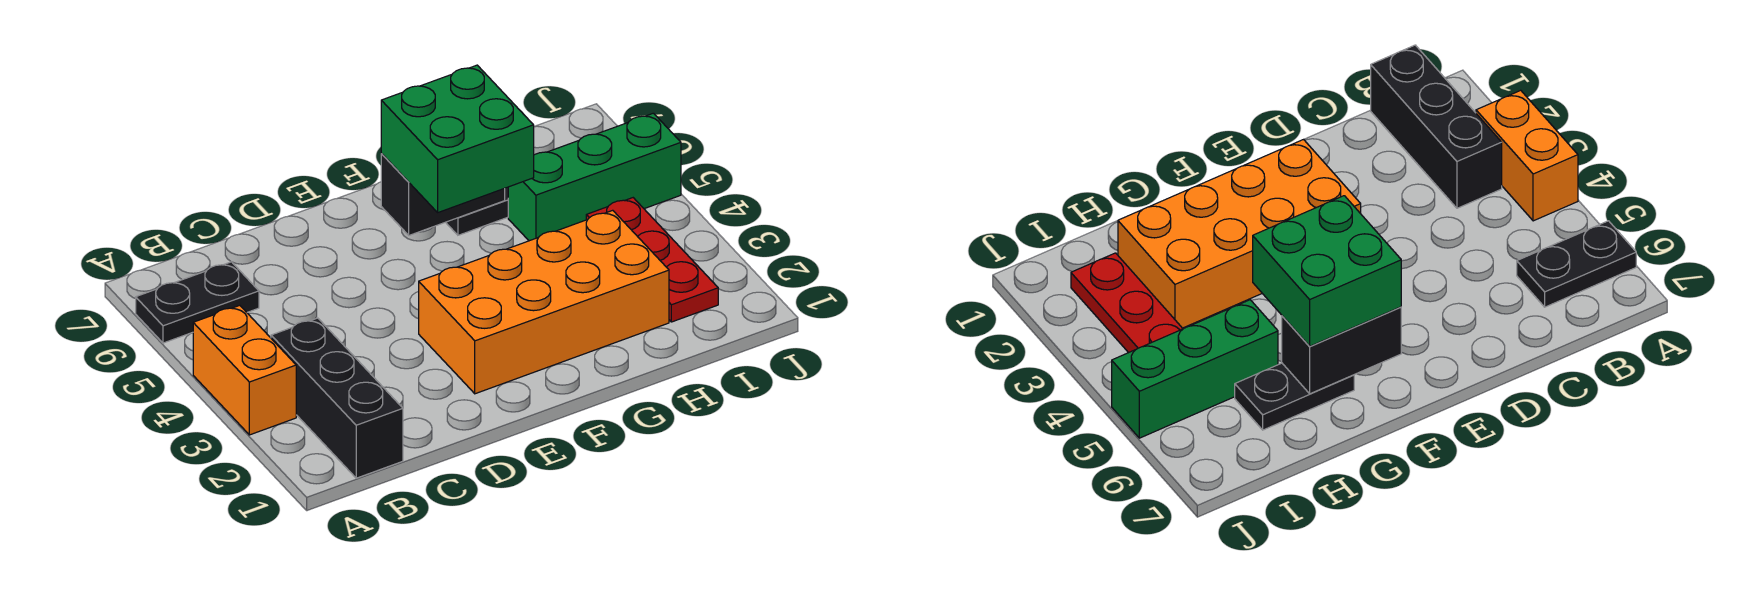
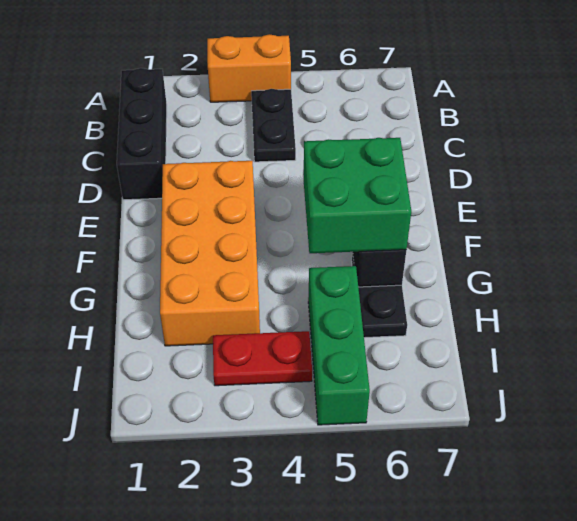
black plate A6:B6 level 1 -> black plate B4:C4 level 1
black brick B1:B3 level 1 -> black brick B1:D1 level 1
red plate I2:I4 level 1 -> red plate I3:I4 level 1

